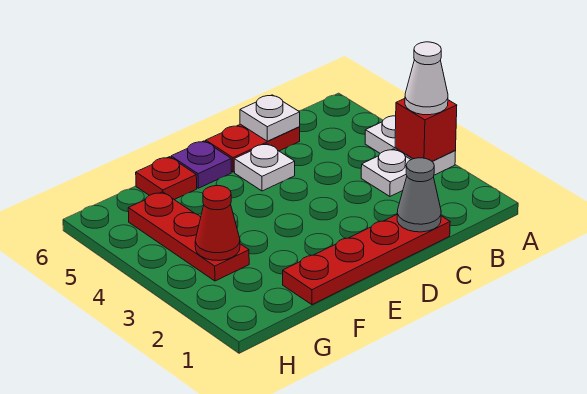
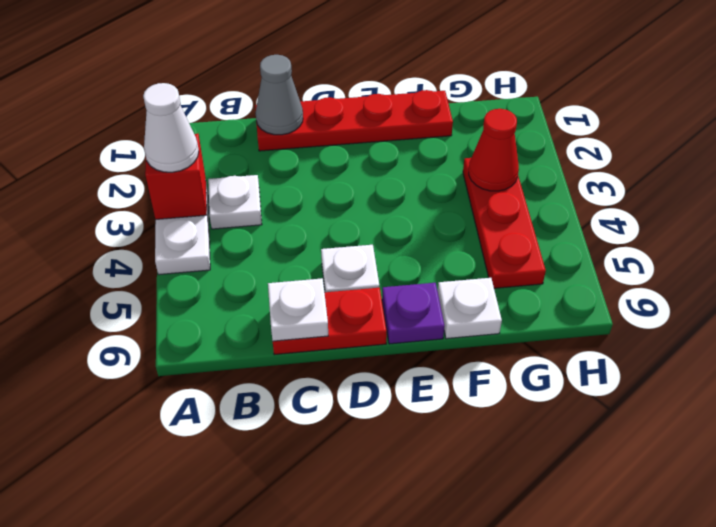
red plate F6 level 1 -> white plate F6 level 1

